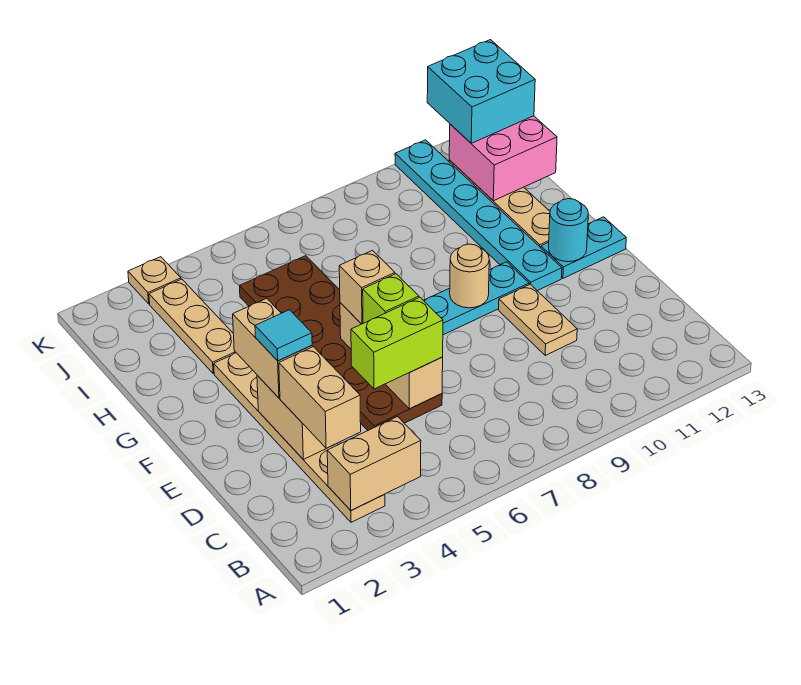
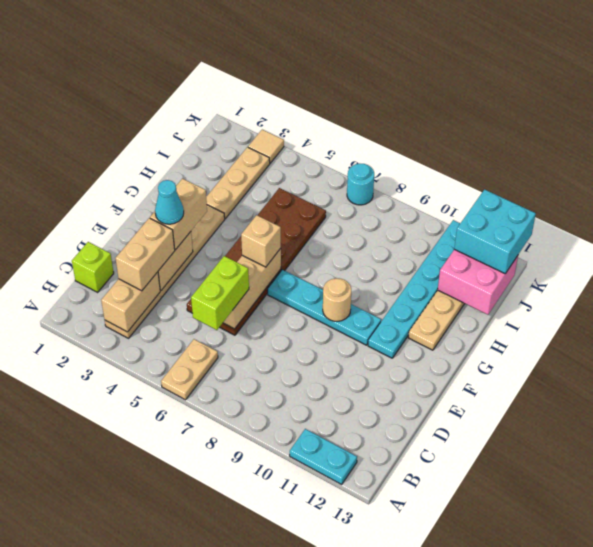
tan brick B3:B4 level 2 -> tan brick B3:C3 level 2
lime brick D5:D6 level 3 -> lime brick C6:D6 level 3
tan plate D10:E10 level 1 -> tan plate A6:B6 level 1
cyan tile E3 level 4 -> cyan cone E3 level 4
lime brick E6 level 3 -> lime brick C1 level 1
cyan plate F12:F13 level 1 -> cyan plate A11:A12 level 1
cyan round brick F12 level 2 -> cyan round brick K7 level 1
tan plate K3 level 1 -> tan tile K3 level 1

